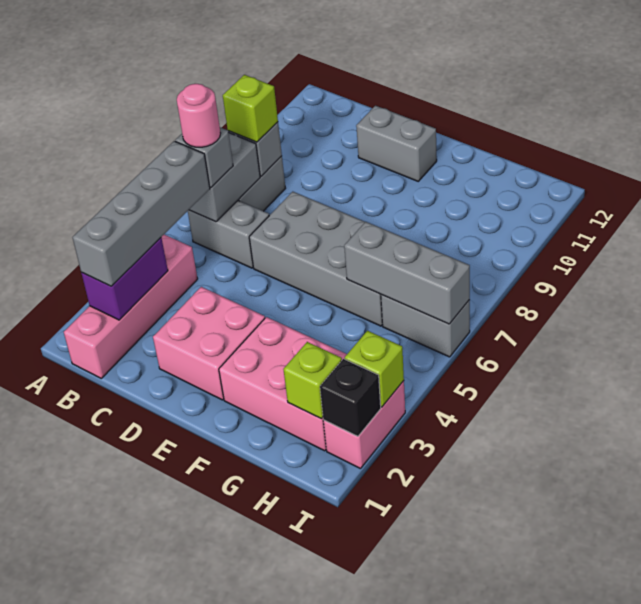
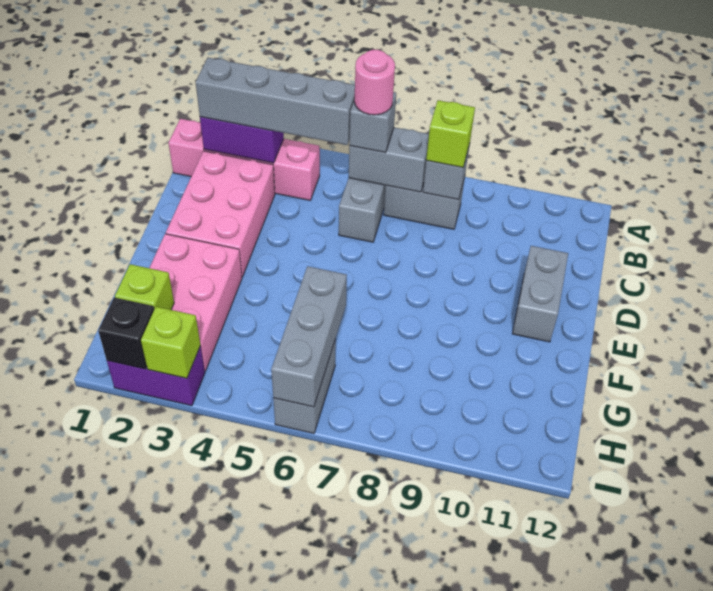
pink brick D2:E3 level 1 -> pink brick C2:E3 level 1
grey brick D6:G7 level 1 -> none
pink brick I2:I3 level 1 -> purple brick I2:I3 level 1

